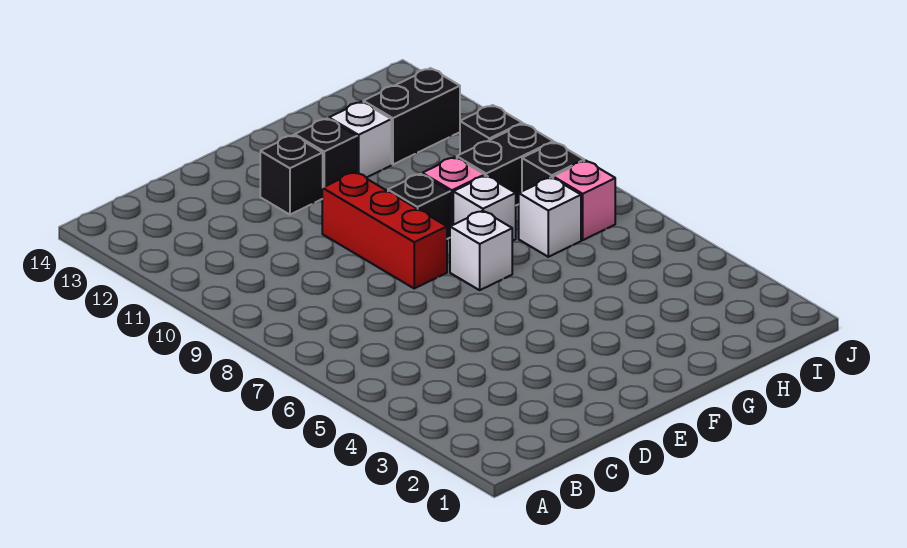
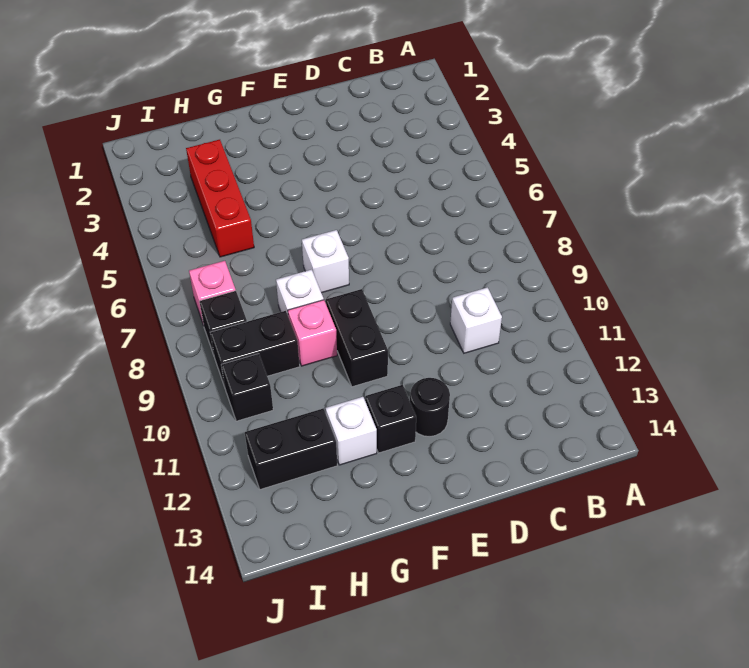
red brick E8:E10 level 1 -> red brick H3:H5 level 1
black brick E12 level 1 -> black round brick E12 level 1
black brick F9 level 1 -> black brick F9:F10 level 1
white brick H7 level 1 -> white brick C10 level 1

